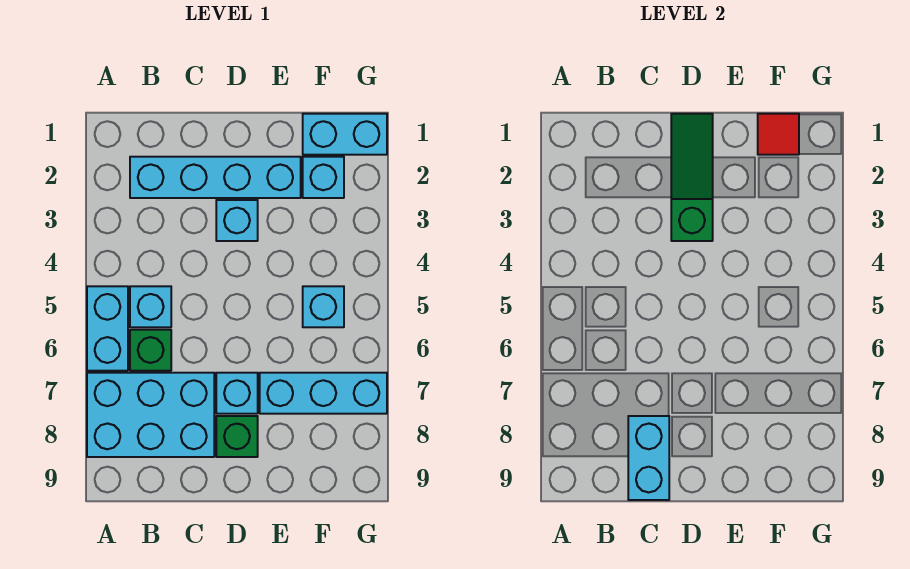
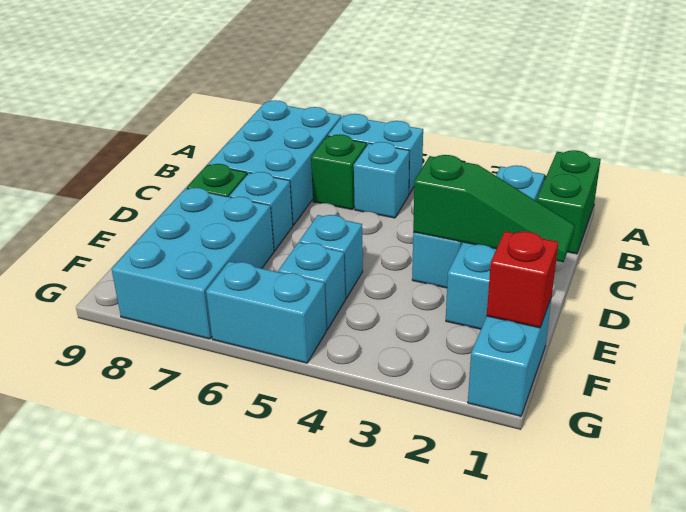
none -> green brick A1:B1 level 1
cyan brick C8:C9 level 2 -> cyan brick G5:G6 level 1
cyan brick E7:G7 level 1 -> cyan brick E7:G8 level 1
red tile F1 level 2 -> red brick F1 level 2
cyan brick F2 level 1 -> cyan brick E5 level 1

